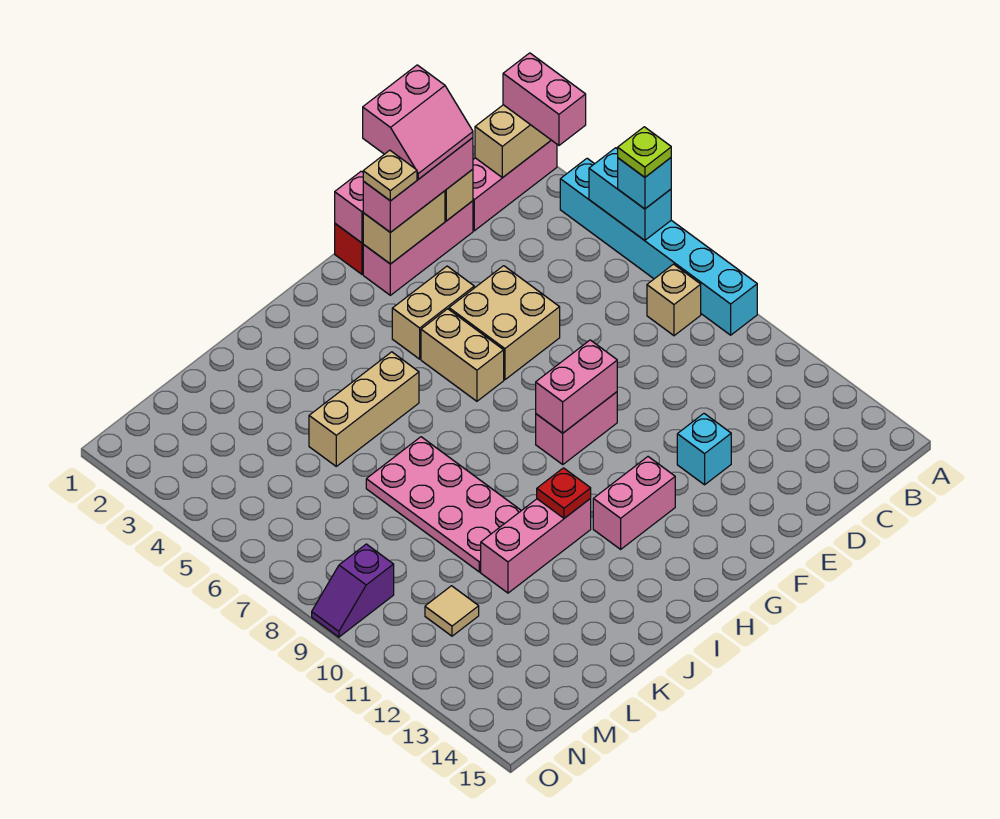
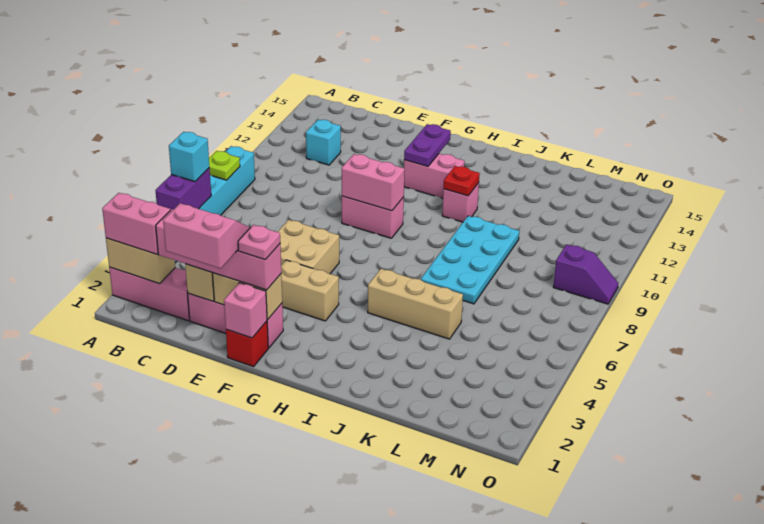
pink brick A2:A3 level 3 -> pink brick A2:B2 level 3
cyan brick A5:A6 level 2 -> purple brick A5:A6 level 2
lime plate A6 level 4 -> lime plate A8 level 2
tan brick B8 level 1 -> none
pink brick D2:F2 level 3 -> pink brick C2:F2 level 3
cyan brick E12 level 1 -> cyan brick C12 level 1
tan plate F2 level 4 -> pink plate F2 level 4
tan brick G5:G6 level 1 -> none
none -> purple plate G12:G13 level 2
pink brick I11:K11 level 1 -> pink brick I11 level 1
pink plate J7:K10 level 1 -> cyan plate J7:K10 level 1
tan tile M11 level 1 -> none

